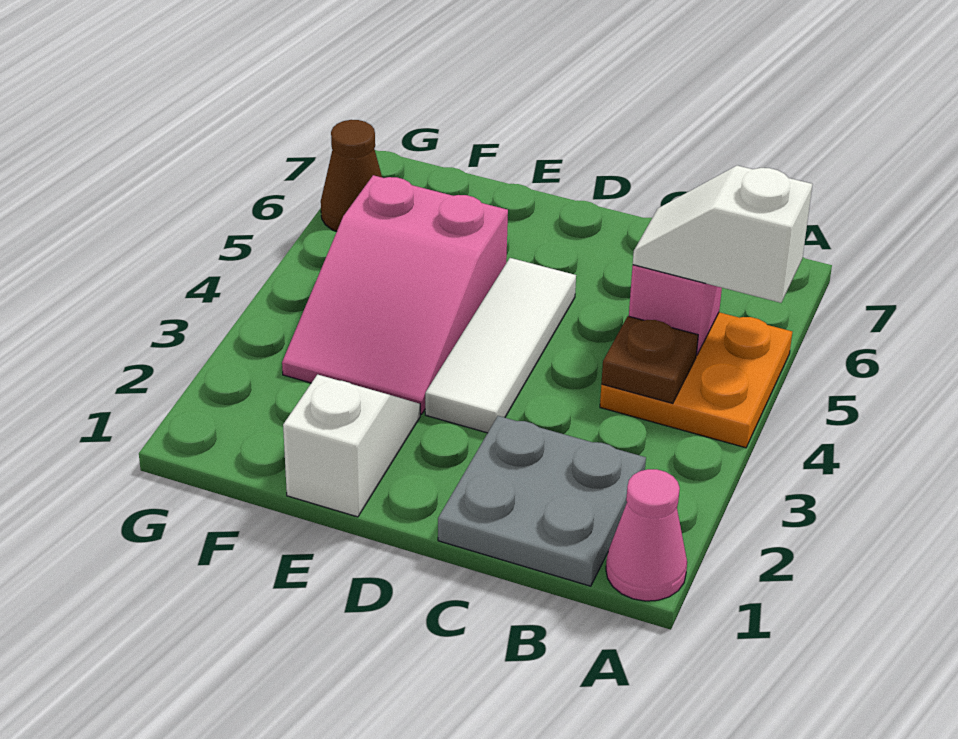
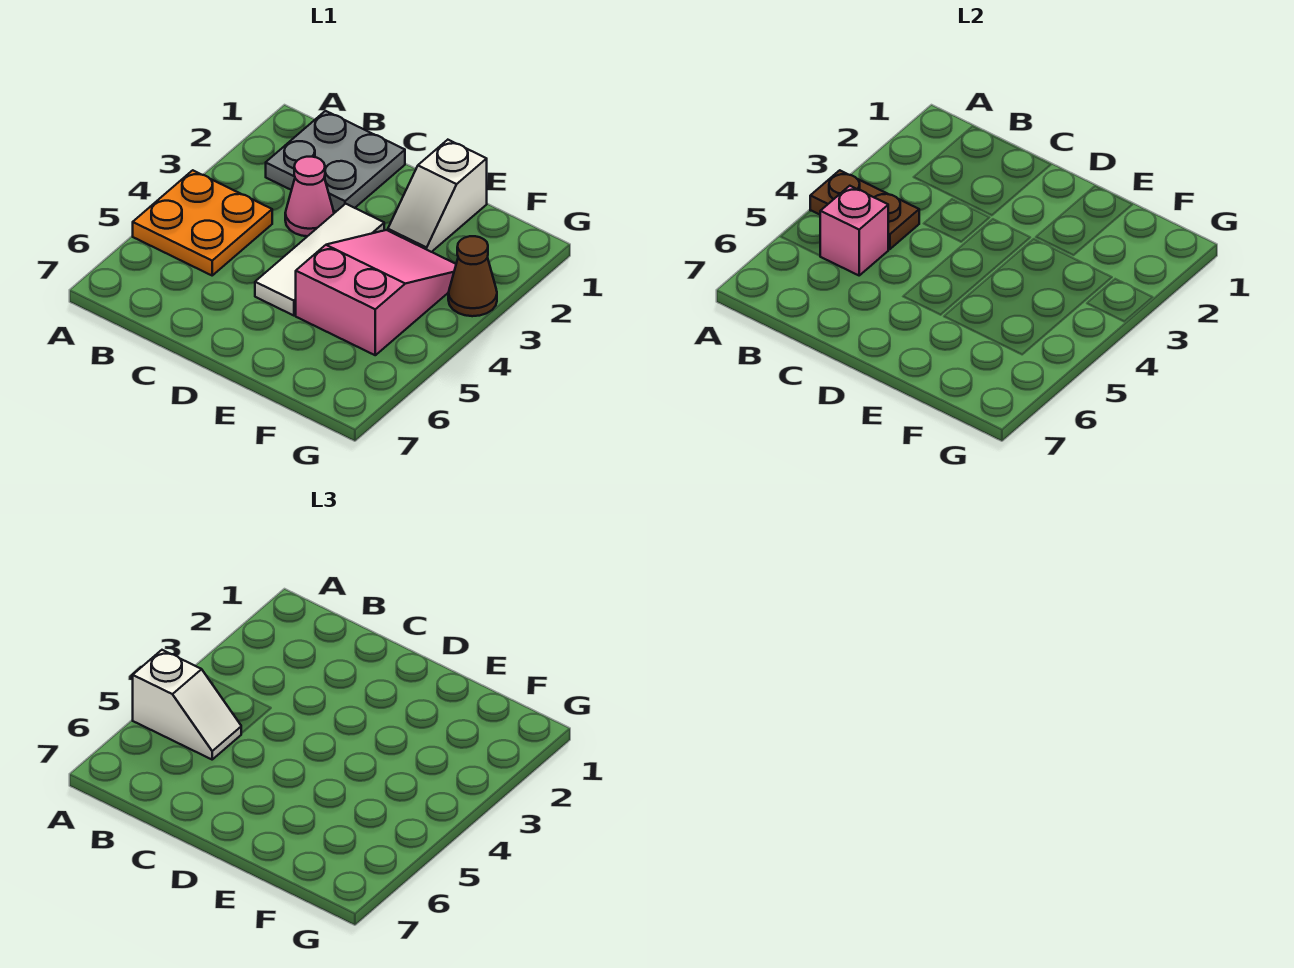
pink cone A1 level 1 -> pink cone C3 level 1
brown plate B4 level 2 -> brown plate A4:B4 level 2
brown cone G6 level 1 -> brown cone G3 level 1

